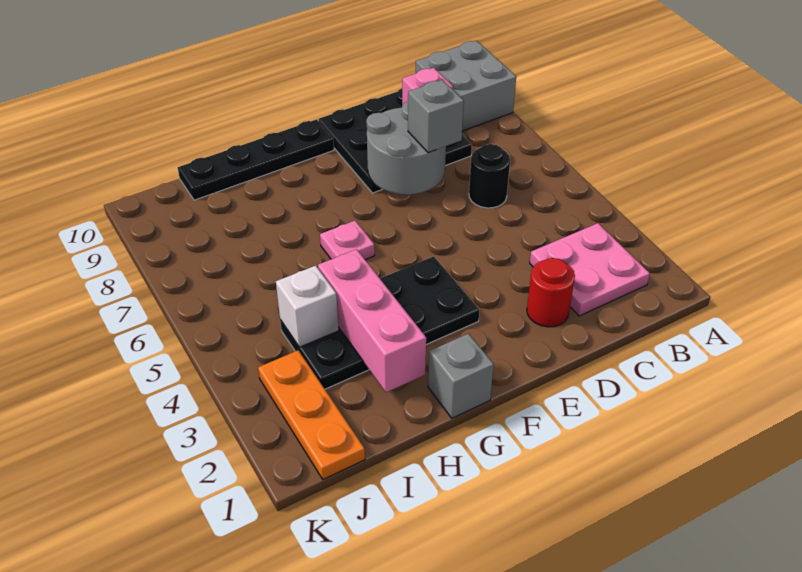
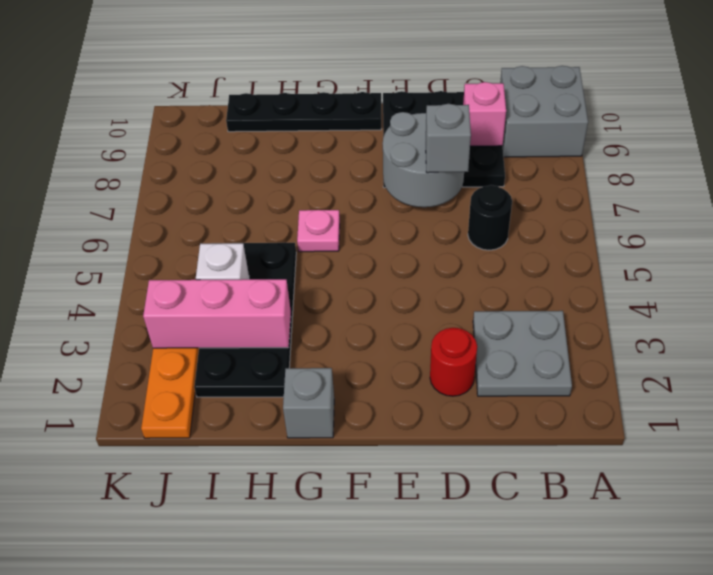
pink plate B2:C3 level 1 -> grey plate B2:C3 level 1
black plate F3:I4 level 1 -> black plate H2:I5 level 1
pink brick H2:H4 level 2 -> pink brick H3:J3 level 2

